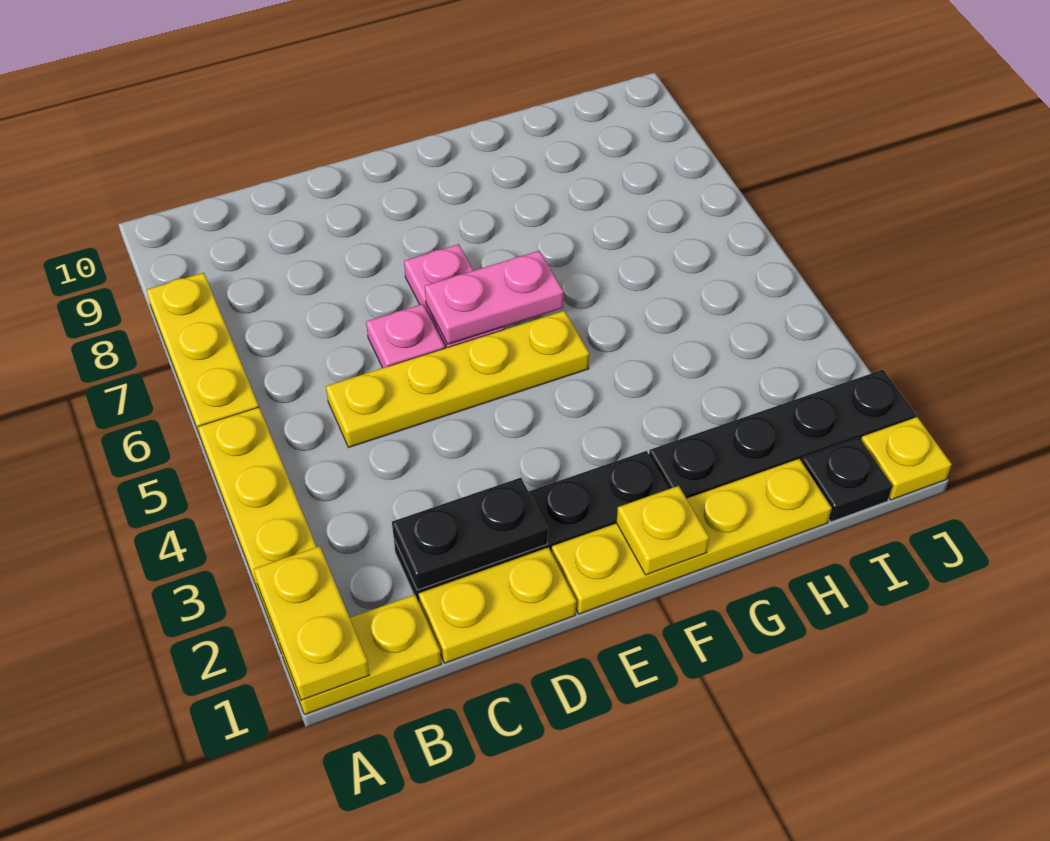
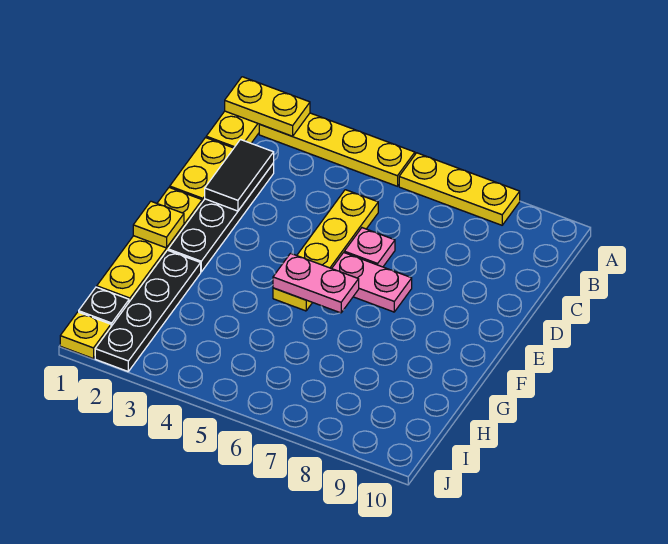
black plate C2:D2 level 2 -> black tile C2:D2 level 2
pink plate E6:F6 level 2 -> pink plate F5:F6 level 2

